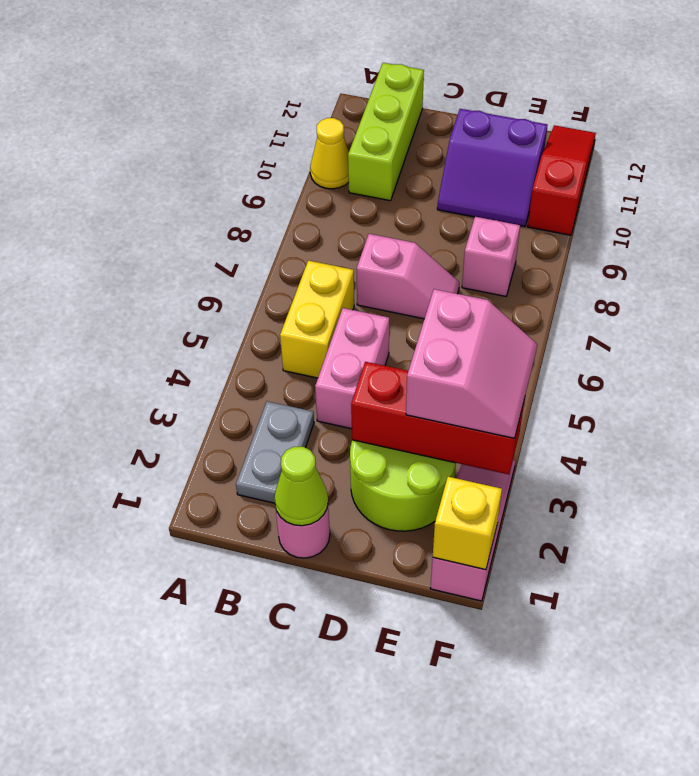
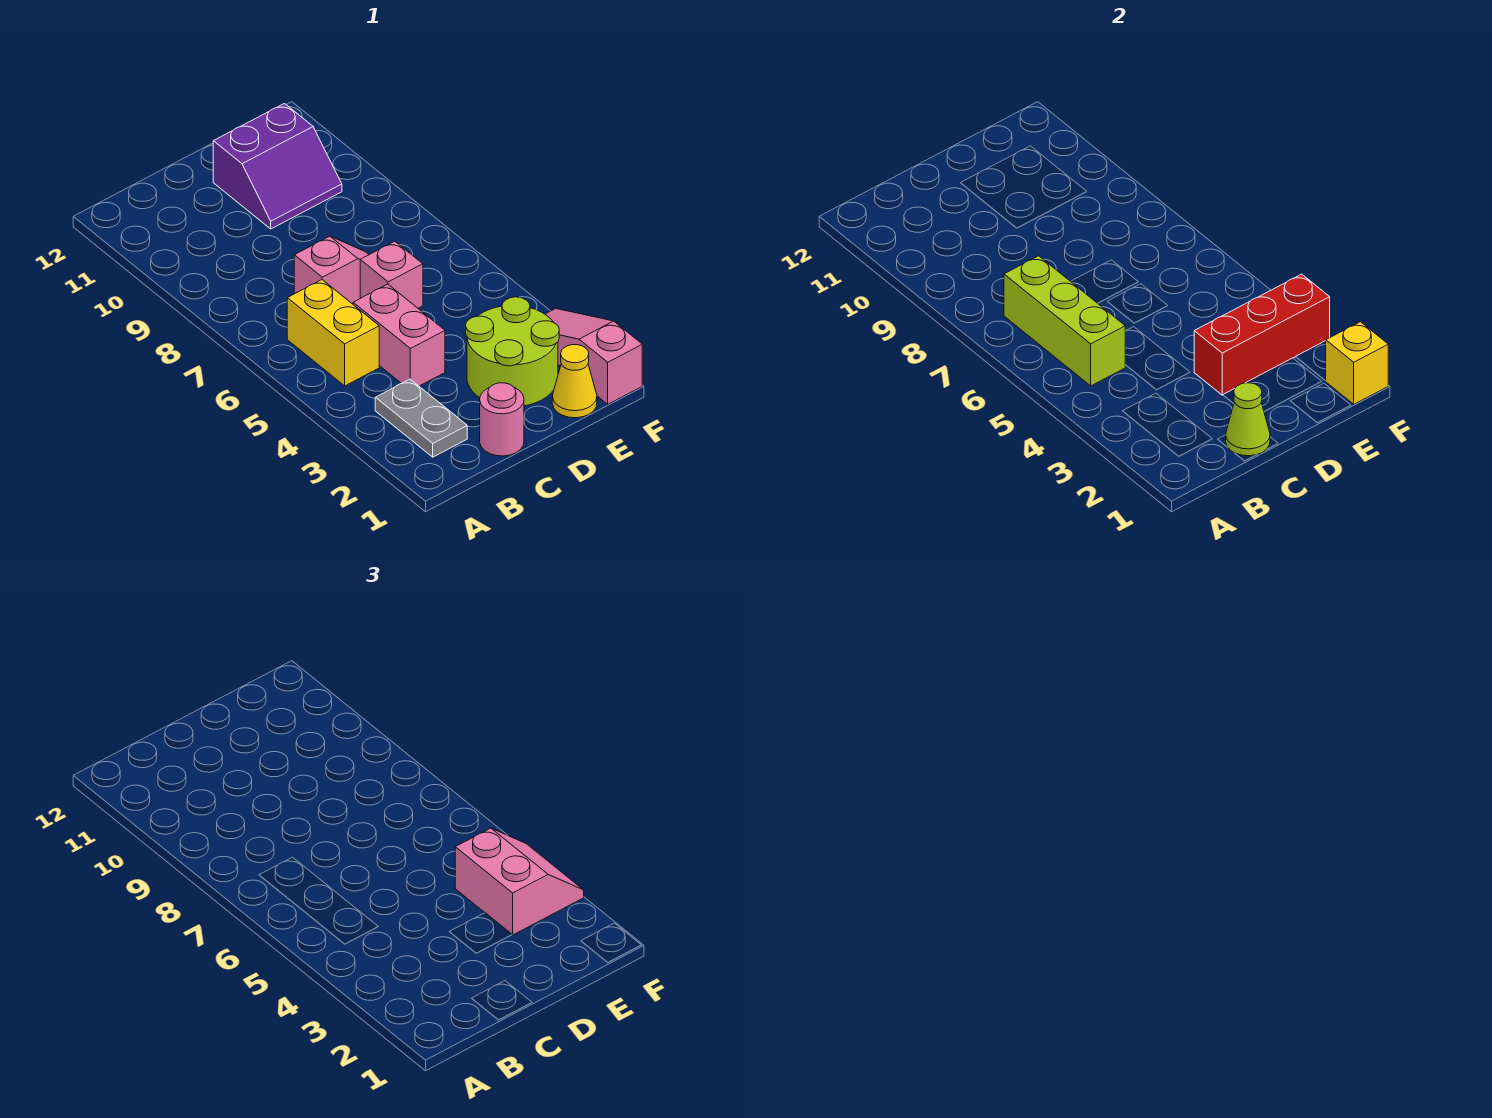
yellow cone A10 level 1 -> yellow cone E1 level 1
lime brick B10:B12 level 1 -> lime brick B5:B7 level 2
pink brick E8 level 1 -> pink brick D6 level 1
red slope F10:F12 level 1 top 10 -> none

